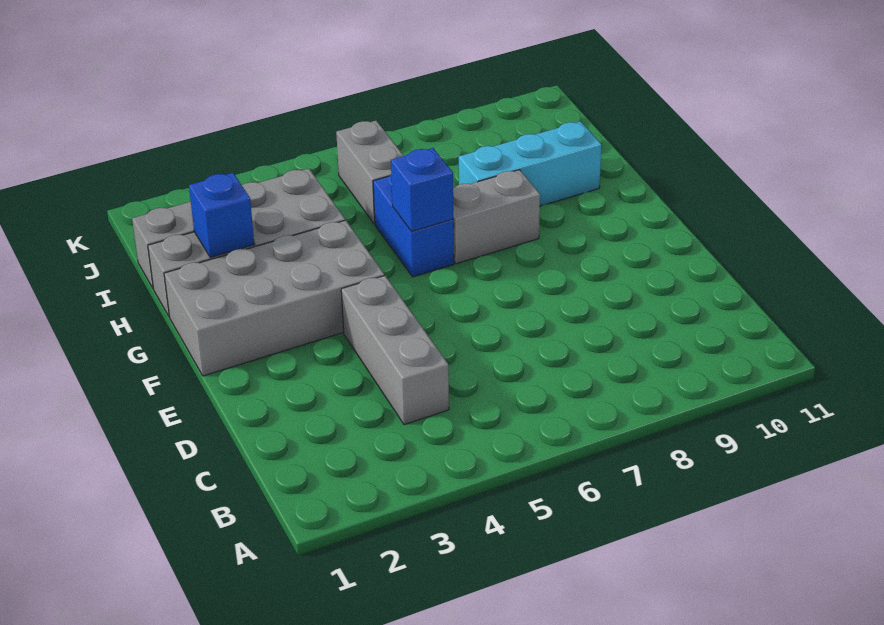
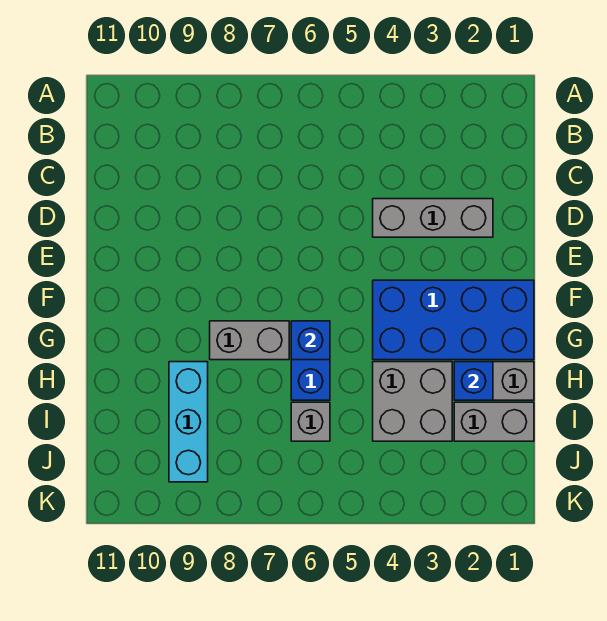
grey brick C4:E4 level 1 -> grey brick D2:D4 level 1
grey brick F1:G4 level 1 -> blue brick F1:G4 level 1
cyan brick H8:H10 level 1 -> cyan brick H9:J9 level 1
grey brick I6:J6 level 1 -> grey brick I6 level 1

